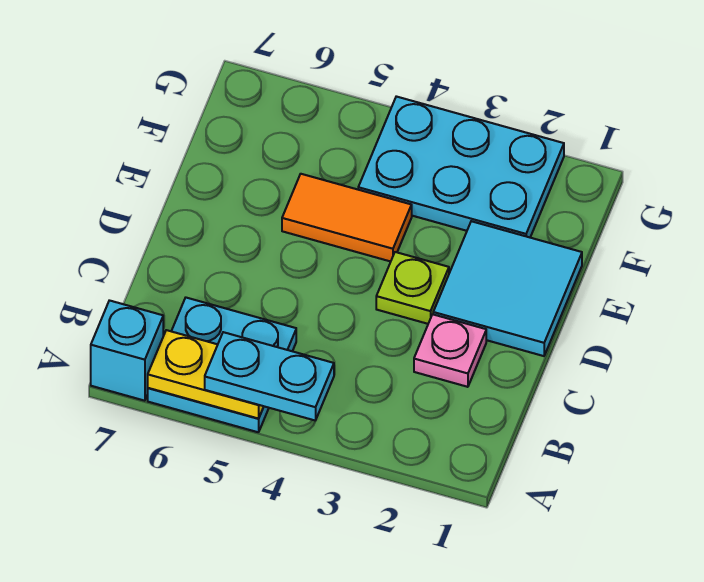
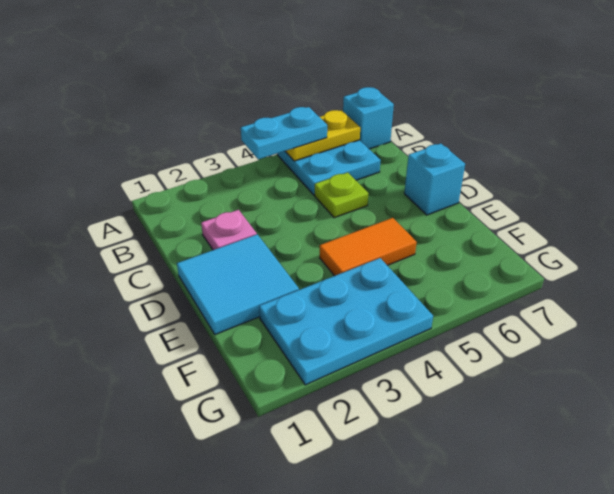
lime plate D3 level 1 -> lime plate C5 level 1
none -> cyan brick D7 level 1

